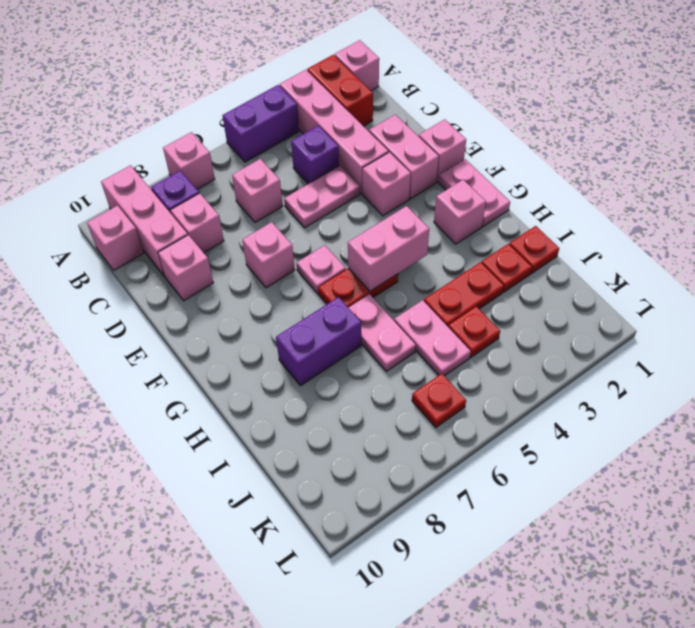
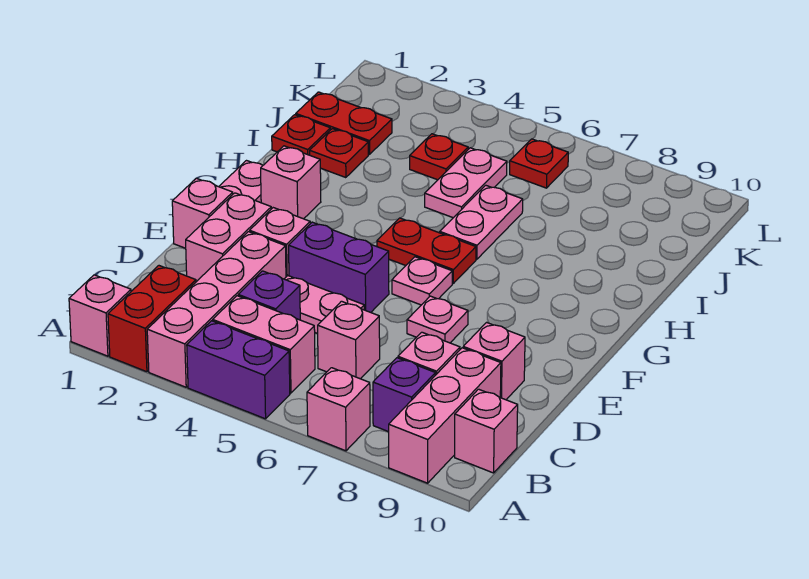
pink brick E7 level 1 -> pink plate E7 level 1
pink brick G4:G5 level 2 -> pink brick B4:B5 level 1
purple brick H7:H8 level 1 -> purple brick E4:E5 level 1
red plate I3:I4 level 1 -> red plate J1:J2 level 1

